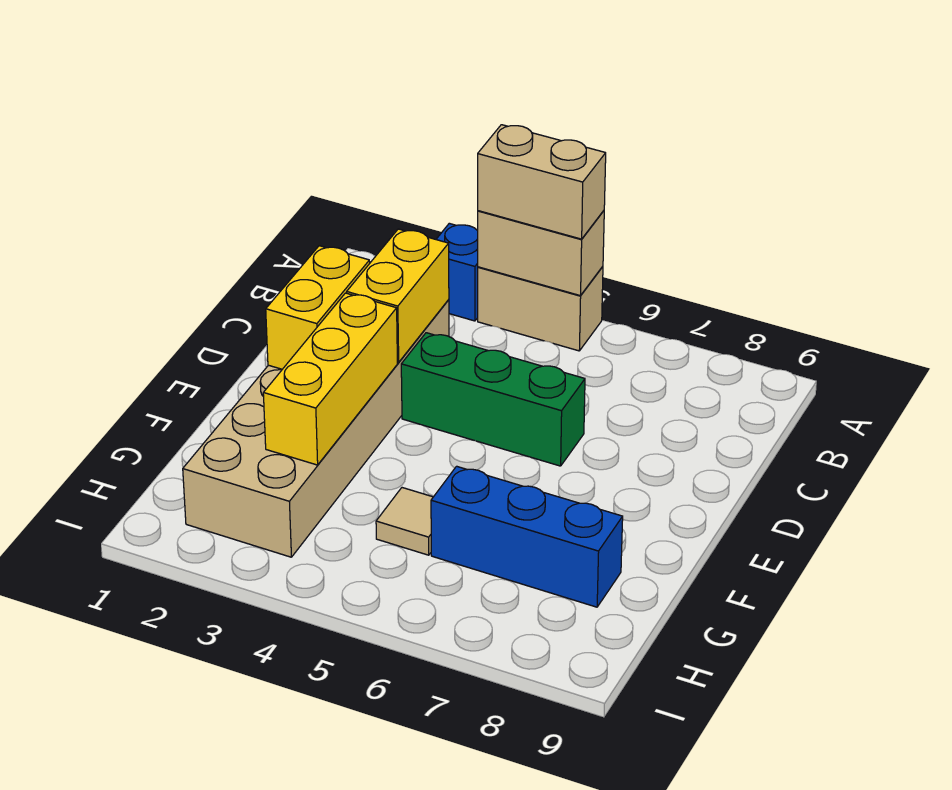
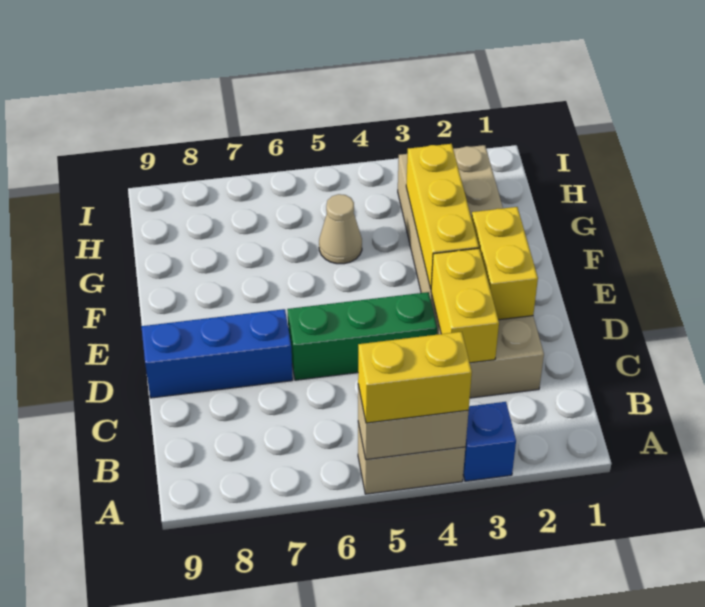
tan brick A4:A5 level 3 -> yellow brick A4:A5 level 3
tan tile G5 level 1 -> tan cone G5 level 1
blue brick G6:G8 level 1 -> blue brick D7:D9 level 1

